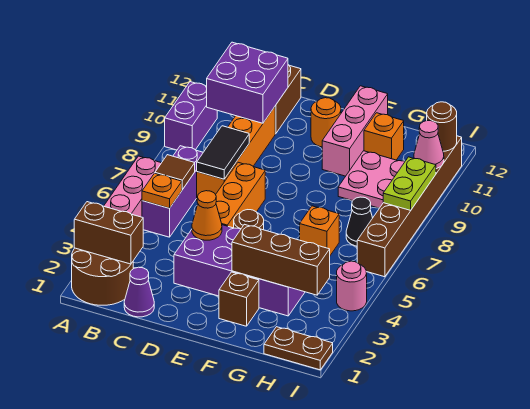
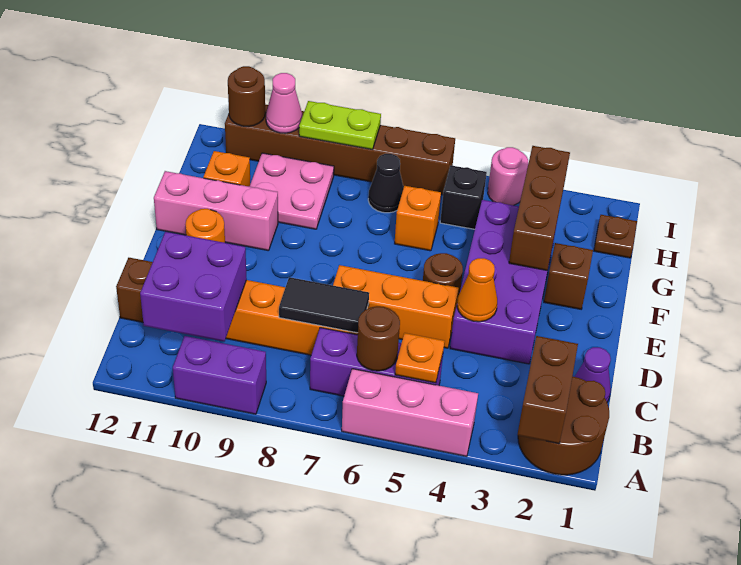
brown tile B6 level 2 -> brown round brick B6 level 2
brown plate H1:I1 level 1 -> brown plate H1 level 1
none -> black brick H5 level 1

